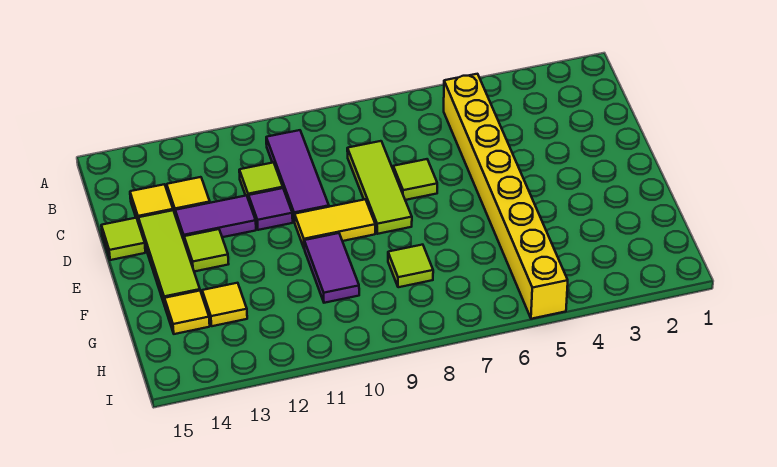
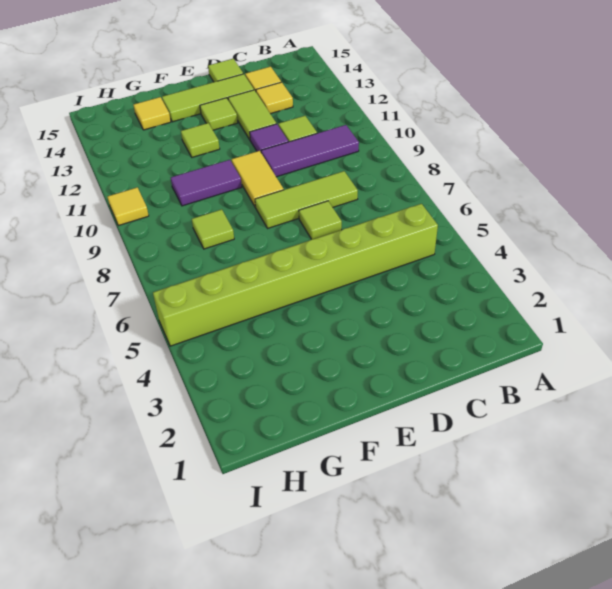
yellow brick B5:I5 level 1 -> lime brick B5:I5 level 1
purple tile D12:D13 level 1 -> lime tile D12:D13 level 1
none -> lime tile F12 level 1
yellow tile G13 level 1 -> yellow tile I10 level 1

